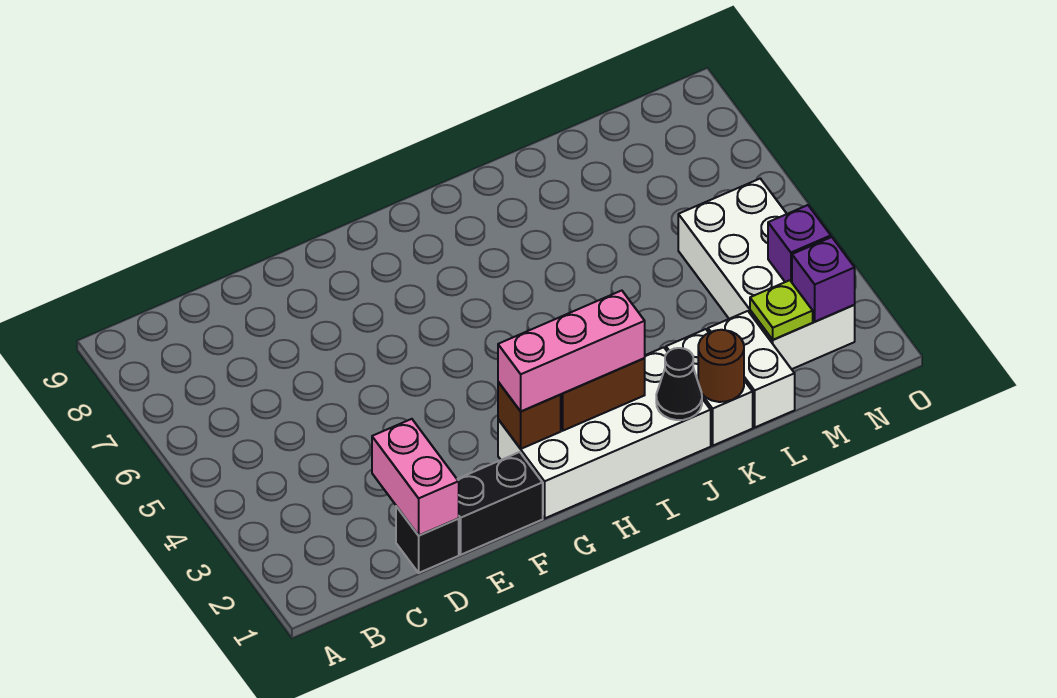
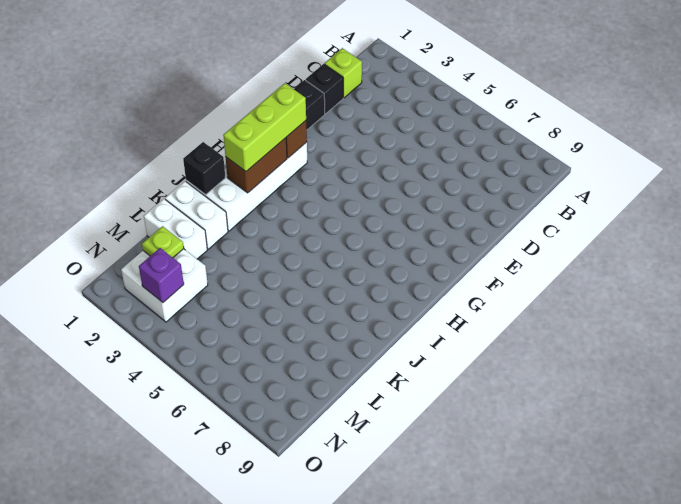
none -> lime brick C1 level 1
pink brick D1:D2 level 2 -> none
pink brick G2:I2 level 3 -> lime brick G2:I2 level 3
black cone J1 level 2 -> black brick J1 level 2
brown round brick K1 level 2 -> none
white brick M2:N5 level 1 -> white brick M2:N3 level 1
purple brick N2 level 2 -> none

